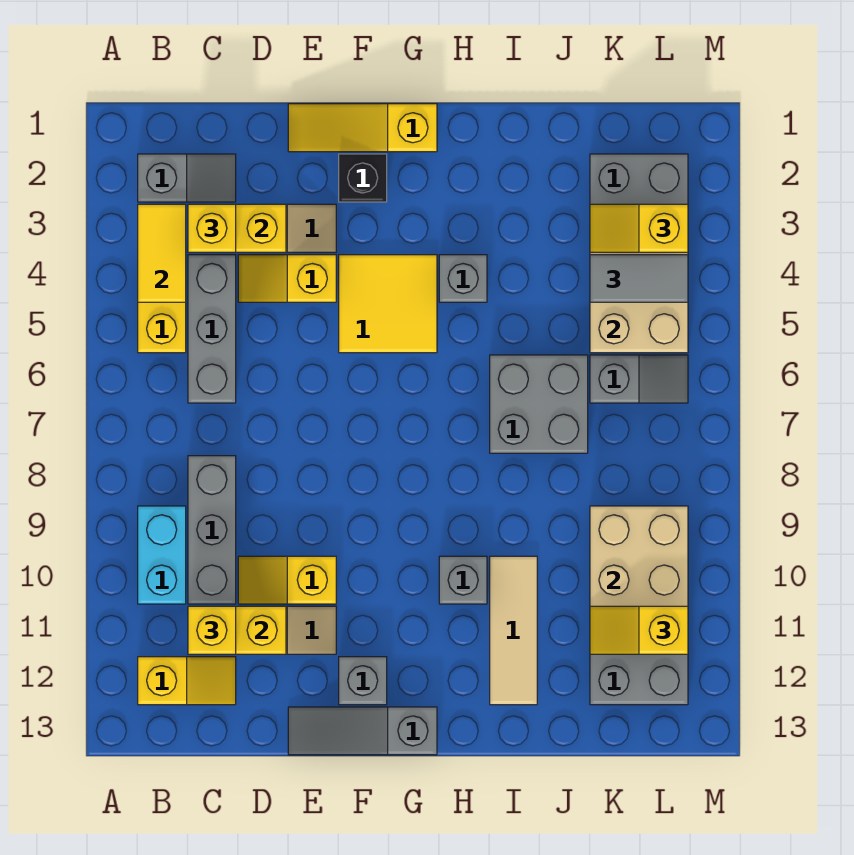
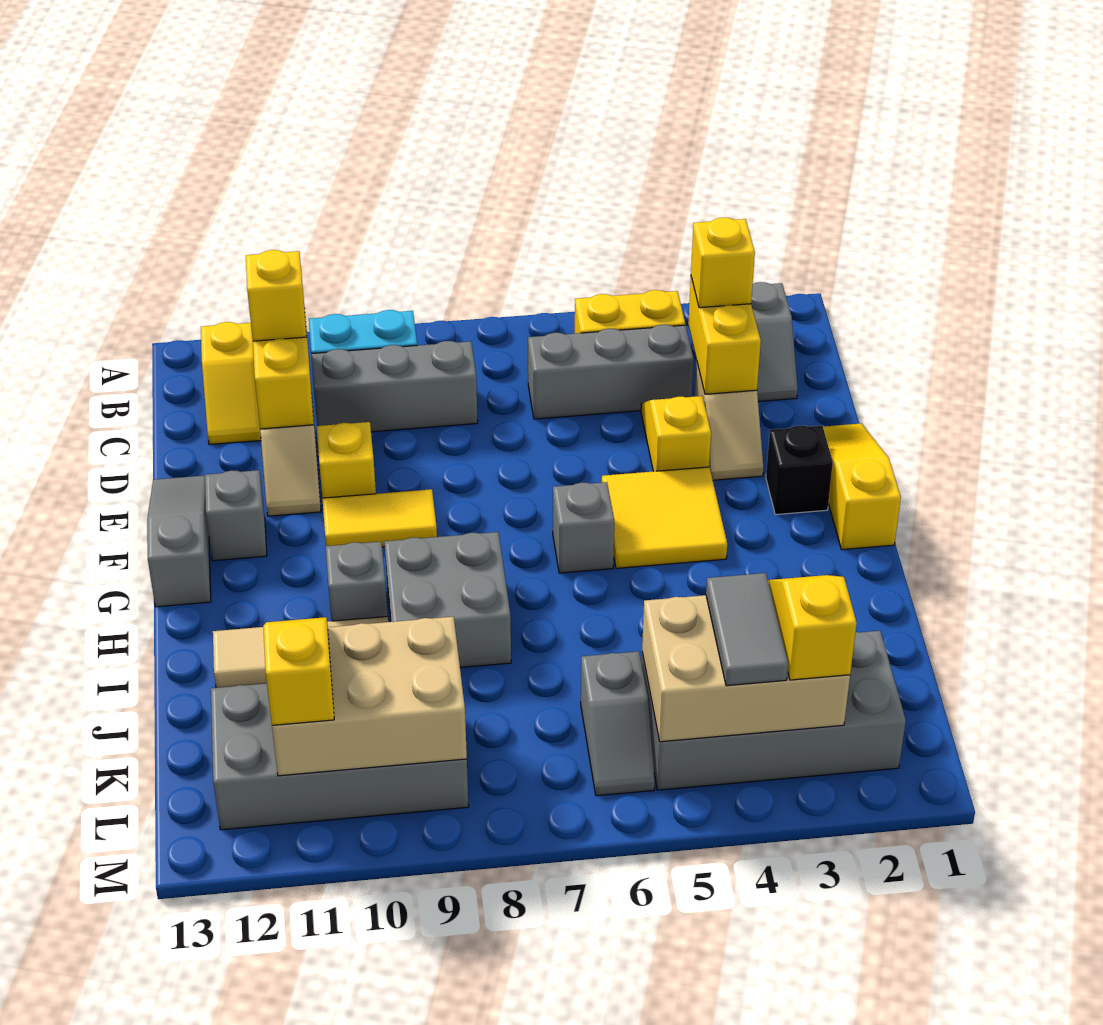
yellow tile B3:B4 level 2 -> yellow tile F9:F10 level 1
grey brick H4 level 1 -> grey brick G6 level 1
grey brick I6:J7 level 1 -> grey brick H8:I9 level 1

